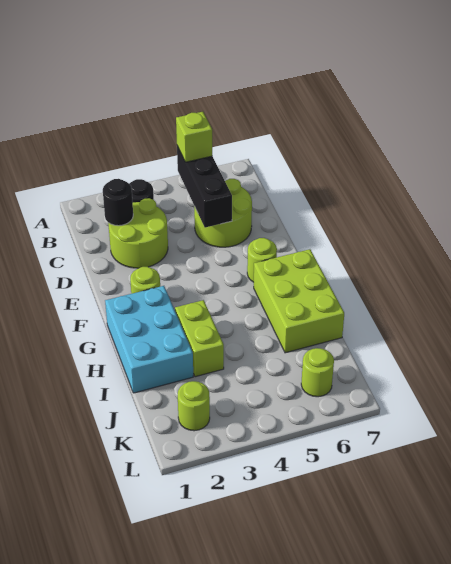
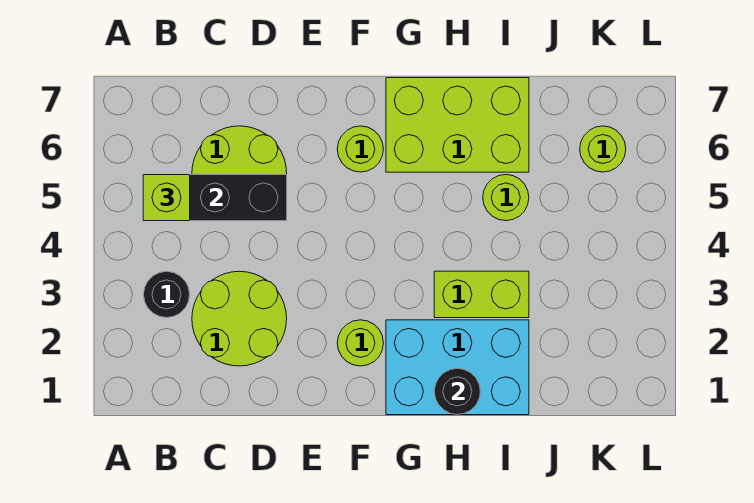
black round brick C2 level 2 -> black round brick H1 level 2
lime round brick K2 level 1 -> lime round brick I5 level 1

